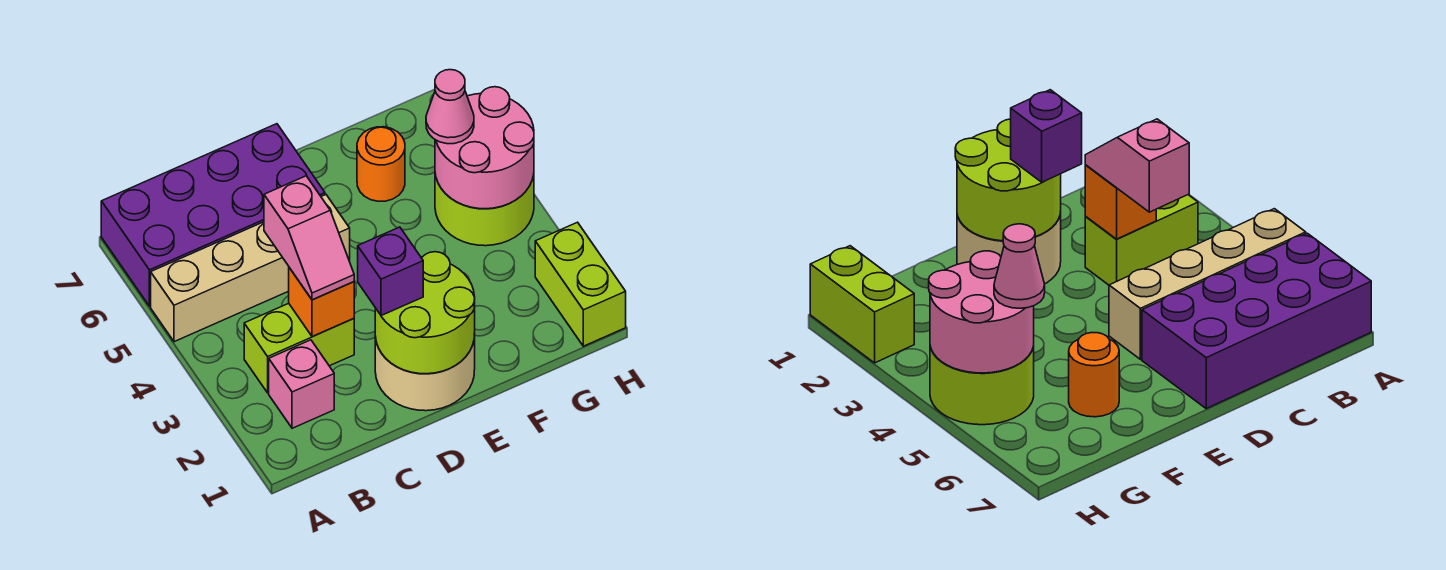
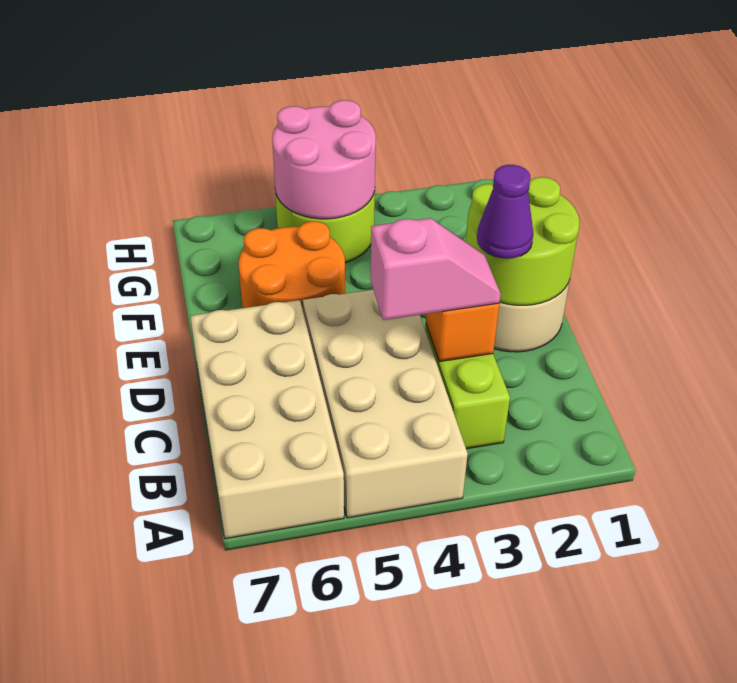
tan brick A5:D5 level 1 -> tan brick A4:D5 level 1
purple brick A6:D7 level 1 -> tan brick A6:D7 level 1
pink brick B2 level 1 -> none
purple brick D2 level 3 -> purple cone D2 level 3
orange round brick F6 level 1 -> orange round brick E5:F6 level 1
pink cone G5 level 3 -> none
lime brick H1:H2 level 1 -> none

